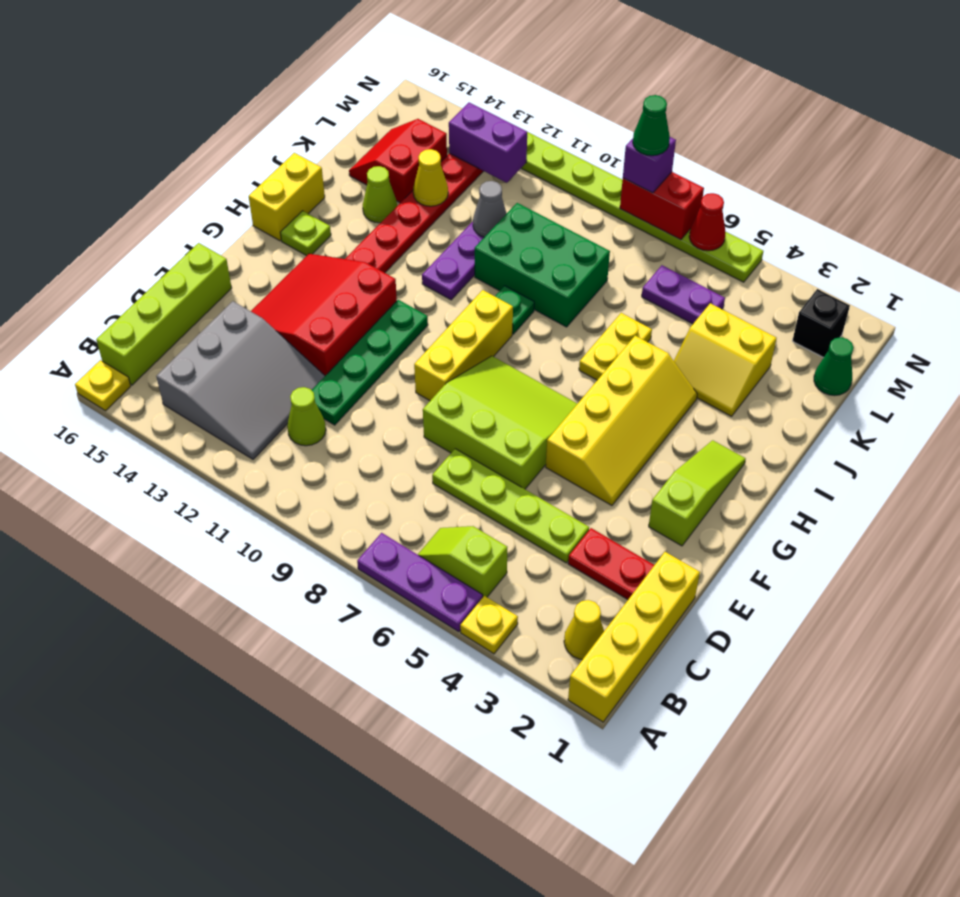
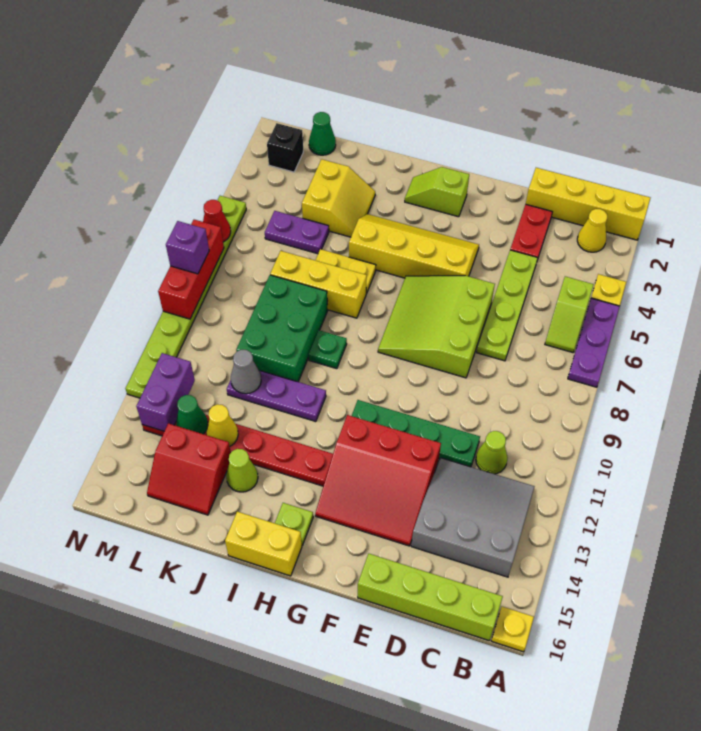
lime slope F2:H2 level 1 top F -> lime slope G2:H2 level 1 top G
yellow brick F9:H9 level 1 -> yellow brick I7:K7 level 1
purple plate L5:L6 level 1 -> purple plate K5:L5 level 1
red brick N7:N8 level 2 -> red brick N7:N9 level 2
green cone N8 level 4 -> green cone L13 level 2

